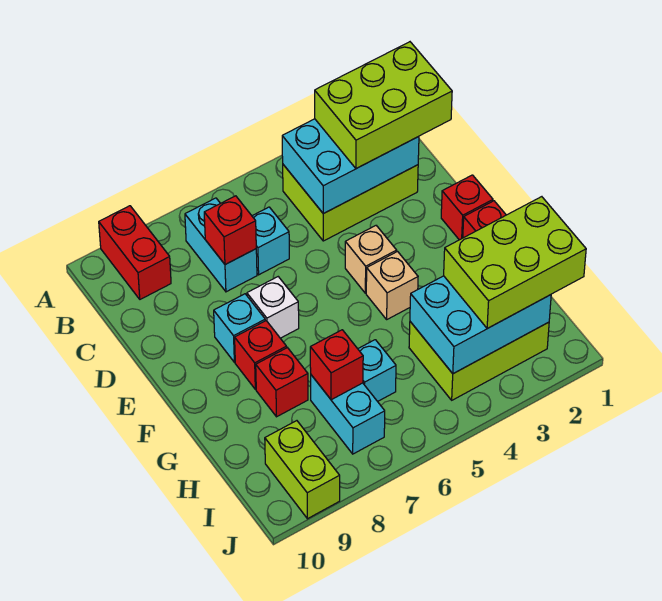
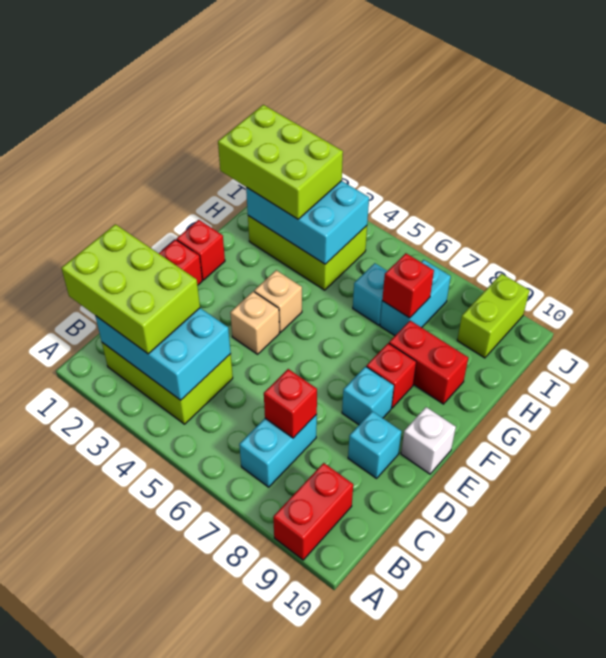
cyan brick C6 level 1 -> cyan brick D9 level 1
white brick E7 level 1 -> white brick E10 level 1
red brick G8 level 1 -> red brick G8:G9 level 1

